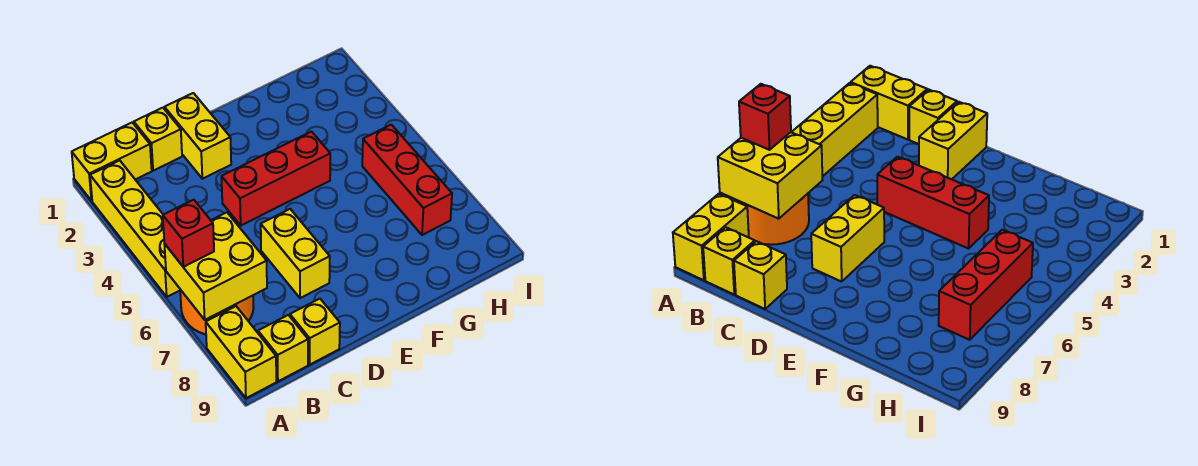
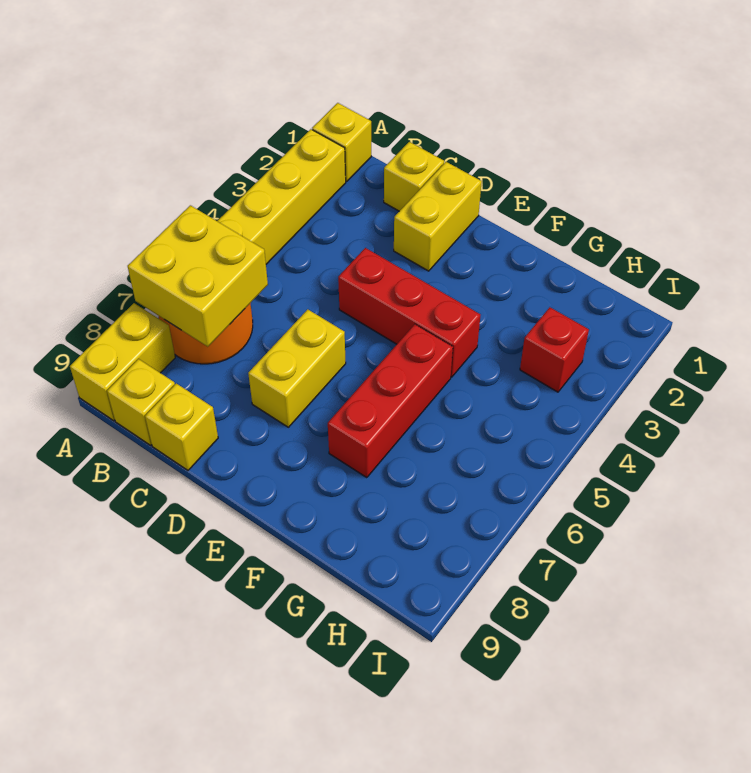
yellow brick A1:B1 level 1 -> yellow brick A1 level 1
red brick A6 level 3 -> red brick H3 level 1
red brick H5:H7 level 1 -> red brick F5:F7 level 1

